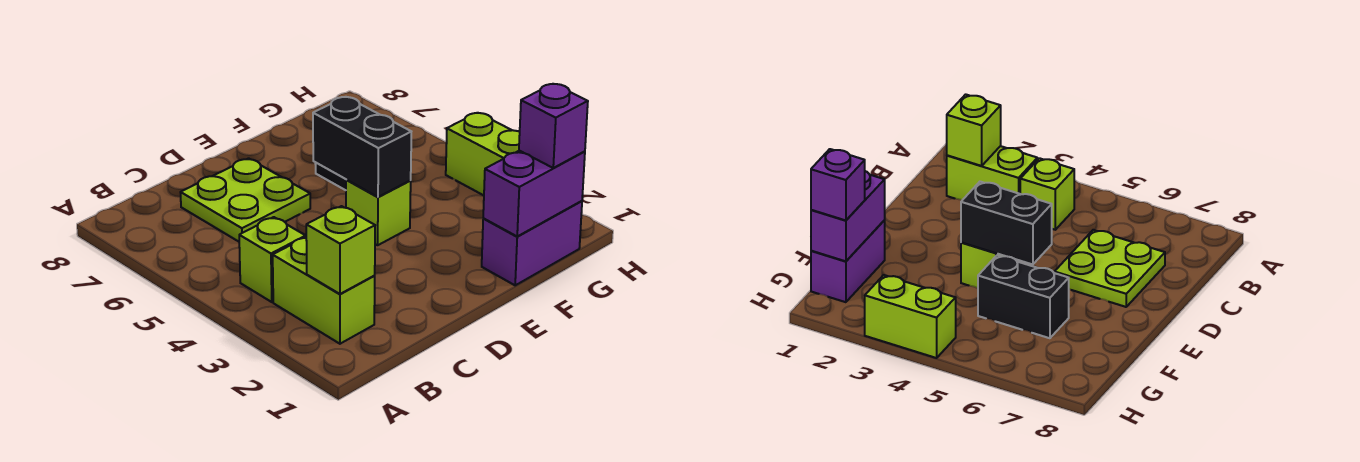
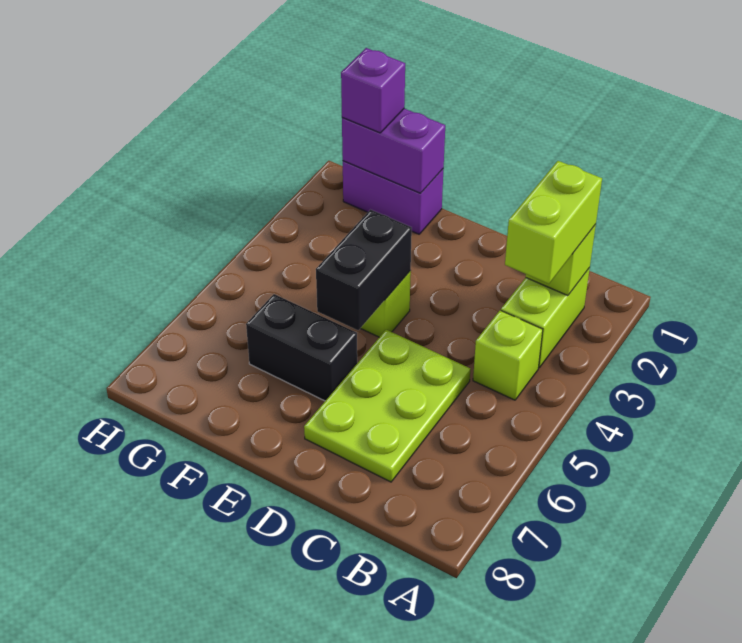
lime plate C6:D7 level 1 -> lime plate C5:D7 level 1
black brick F5:F6 level 1 -> black brick E6:F6 level 1
lime brick H3:H4 level 1 -> lime brick B2:B3 level 3

